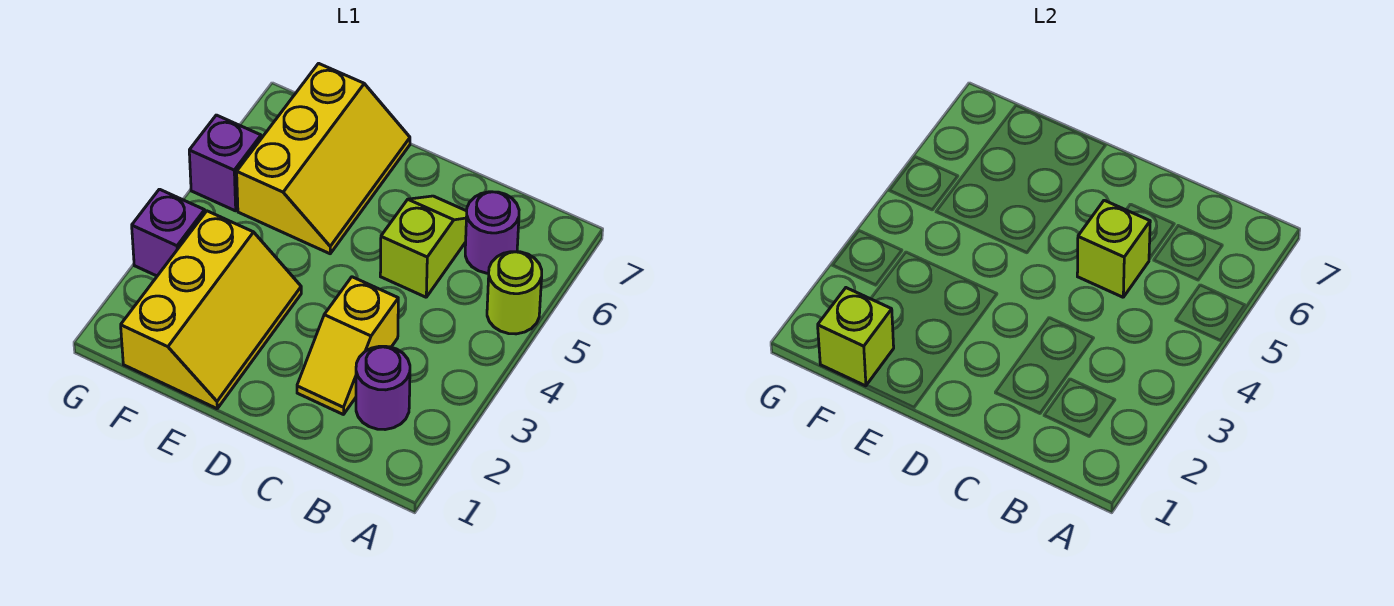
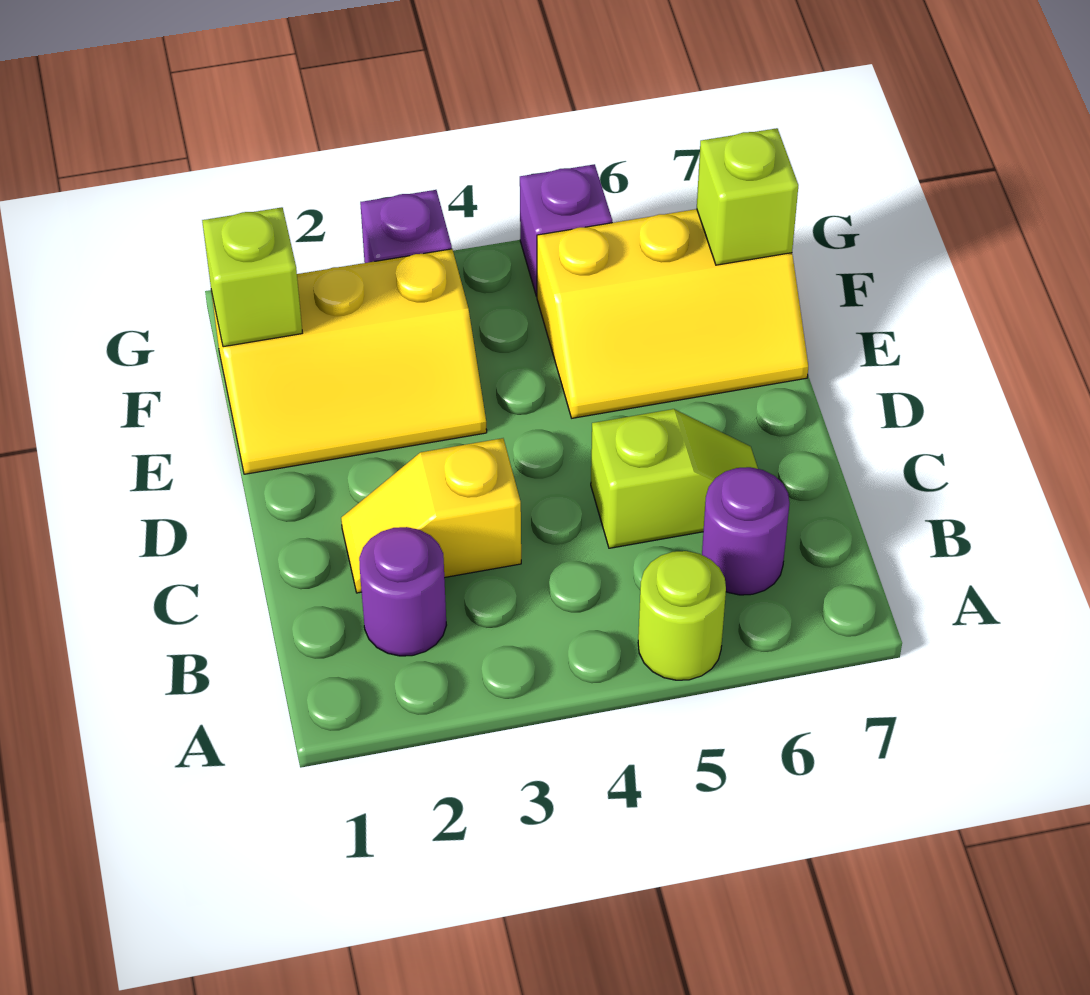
lime brick C5 level 2 -> lime brick F7 level 2

